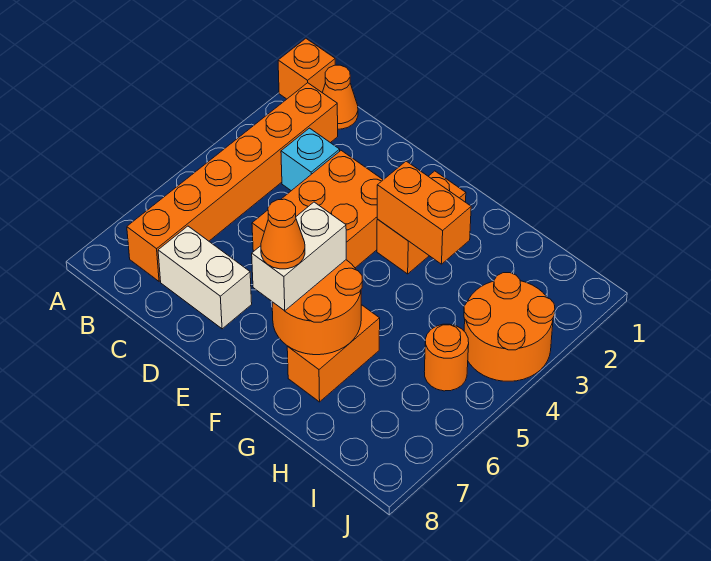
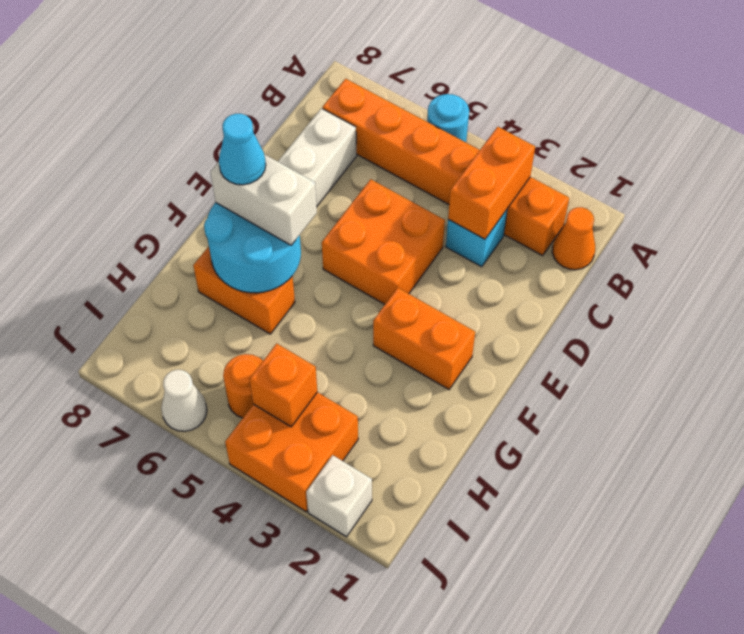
orange brick A1 level 1 -> orange brick I4 level 2
none -> cyan round brick A5 level 1
orange brick D3:E5 level 1 -> orange brick D4:E5 level 1
orange brick F3:G3 level 2 -> orange brick B3:C3 level 2
orange round brick F6:G7 level 2 -> cyan round brick F6:G7 level 2
orange cone F7 level 4 -> cyan cone F7 level 4
orange round brick I3:J4 level 1 -> orange brick I3:J4 level 1
none -> white brick J2 level 1
none -> white cone J6 level 1

